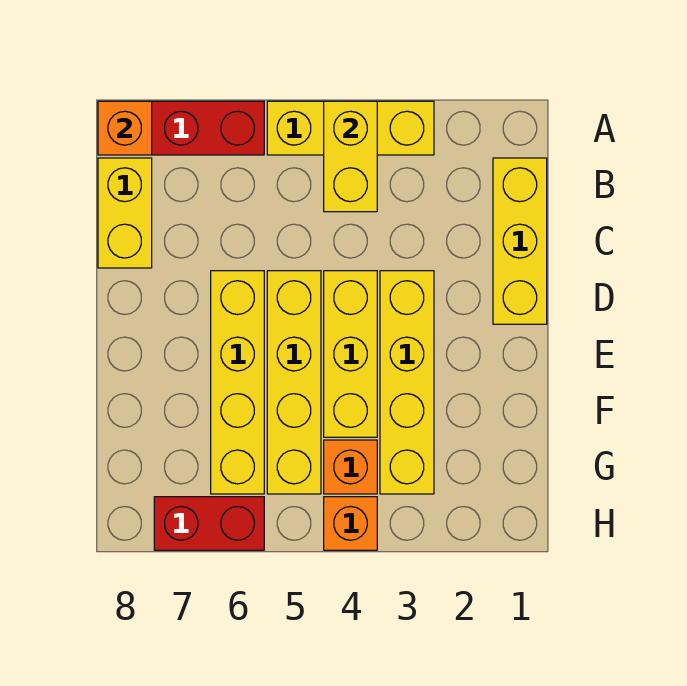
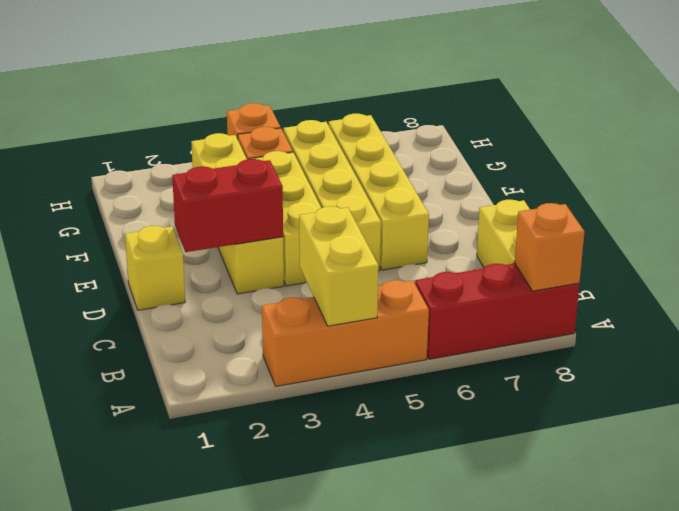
yellow brick A3:A5 level 1 -> orange brick A3:A5 level 1
yellow brick B1:D1 level 1 -> yellow brick D1 level 1
red brick H6:H7 level 1 -> red brick D2:D3 level 2

